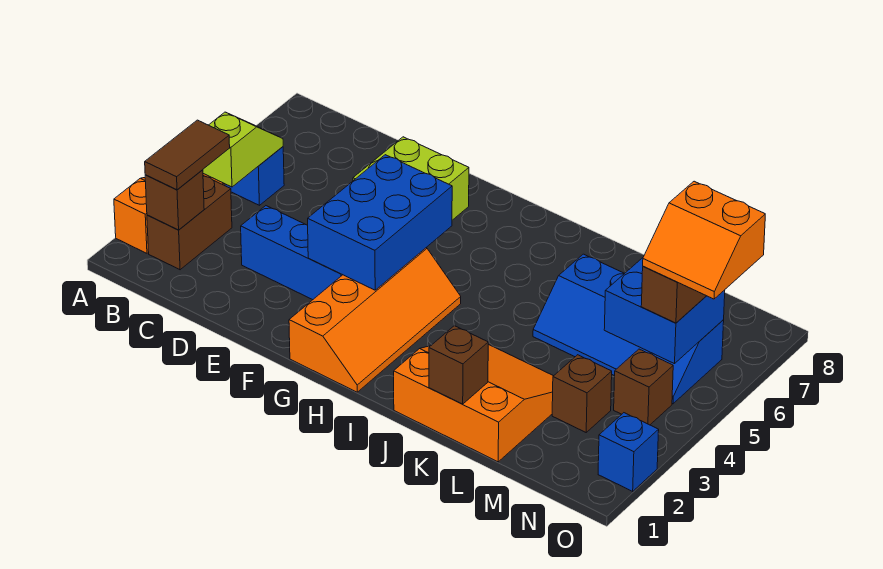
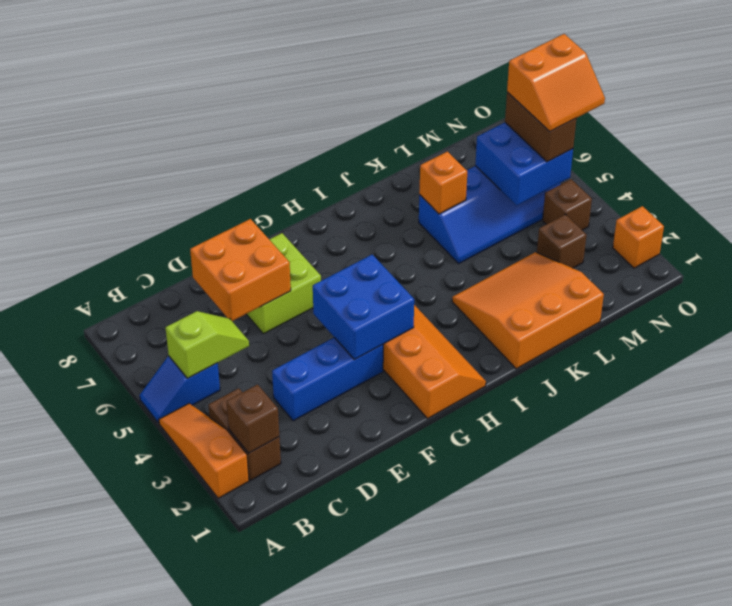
brown tile B2:B3 level 3 -> none
lime slope B4:B5 level 2 top 4 -> lime slope B5:C5 level 2 top B
none -> orange brick D6:E7 level 2
blue brick F3:G5 level 2 -> blue brick F3:G4 level 2
brown brick K1 level 2 -> none
none -> orange brick K6 level 2
blue brick O2 level 1 -> orange brick O2 level 1

